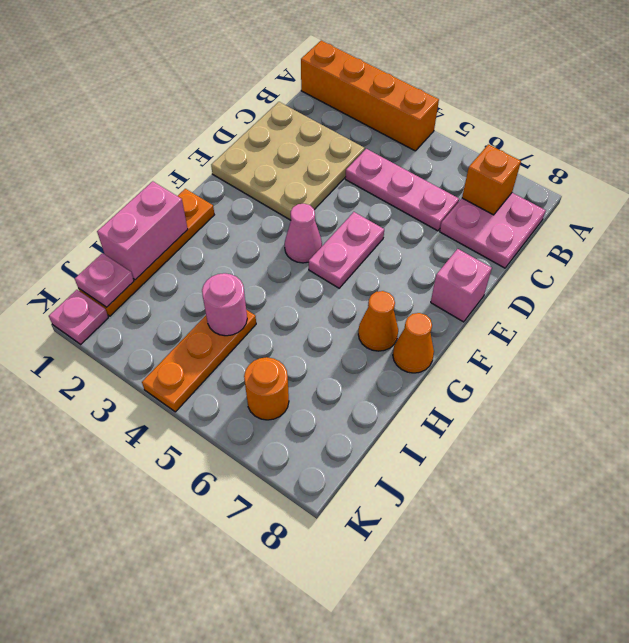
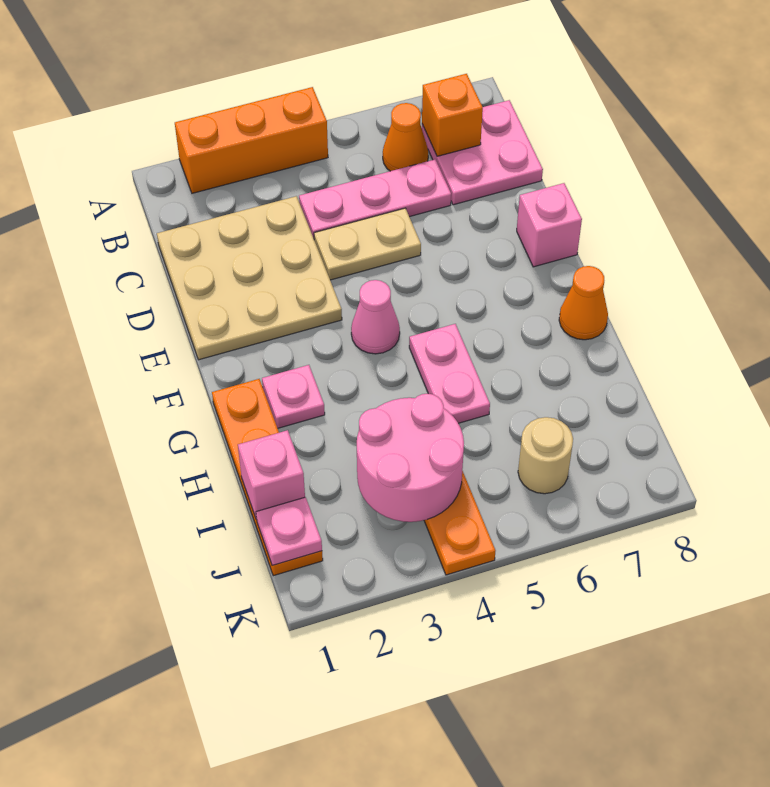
orange brick A1:A4 level 1 -> orange brick A2:A4 level 1
none -> tan plate D4:D5 level 1
pink plate E5:F5 level 1 -> pink plate G5:H5 level 1
orange cone G7 level 1 -> orange cone B6 level 1
pink brick H1:I1 level 2 -> pink brick I1 level 2
pink round brick I4 level 2 -> pink round brick I3:J4 level 2
orange round brick J6 level 1 -> tan round brick J6 level 1
pink plate K1 level 1 -> pink plate G2 level 1

